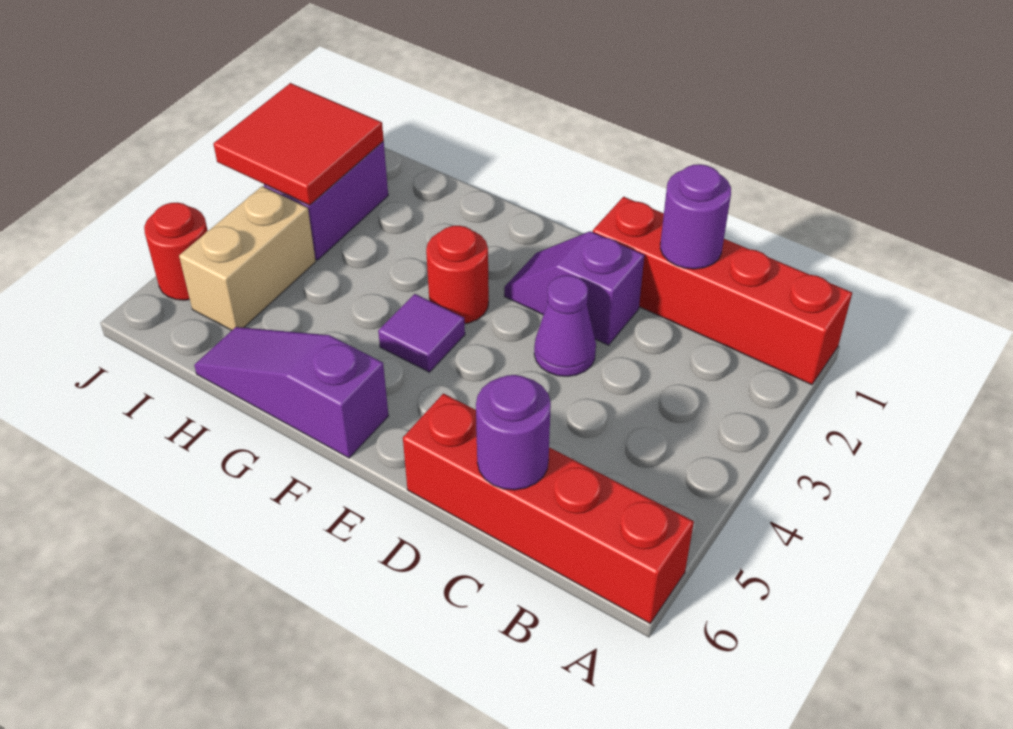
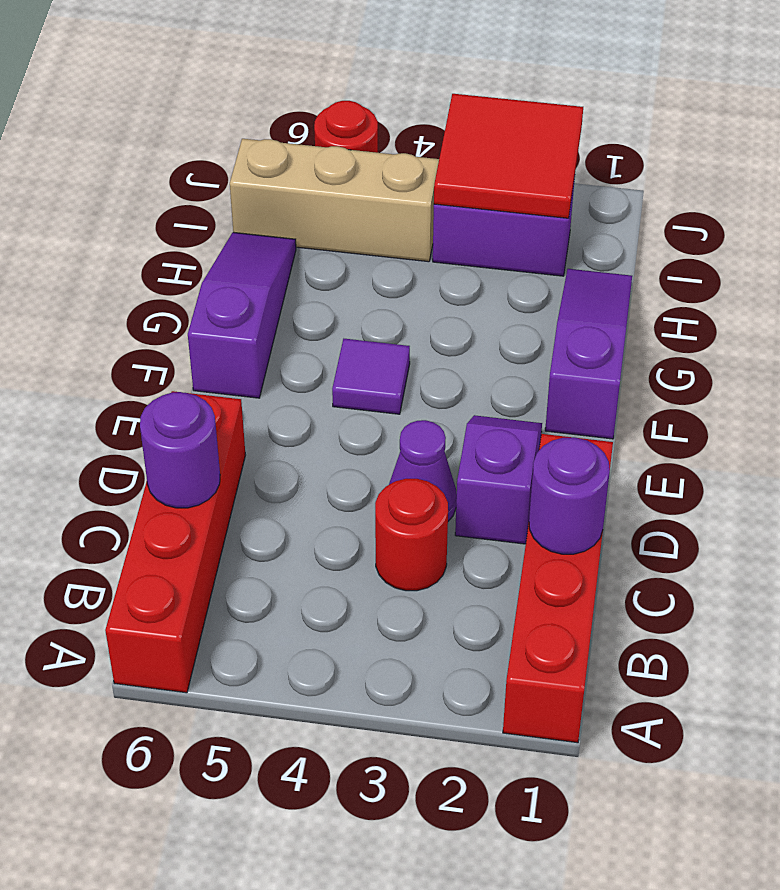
none -> purple slope F1:H1 level 1 top F
red round brick F3 level 1 -> red round brick C3 level 1
tan brick I4:I5 level 1 -> tan brick I4:I6 level 1

